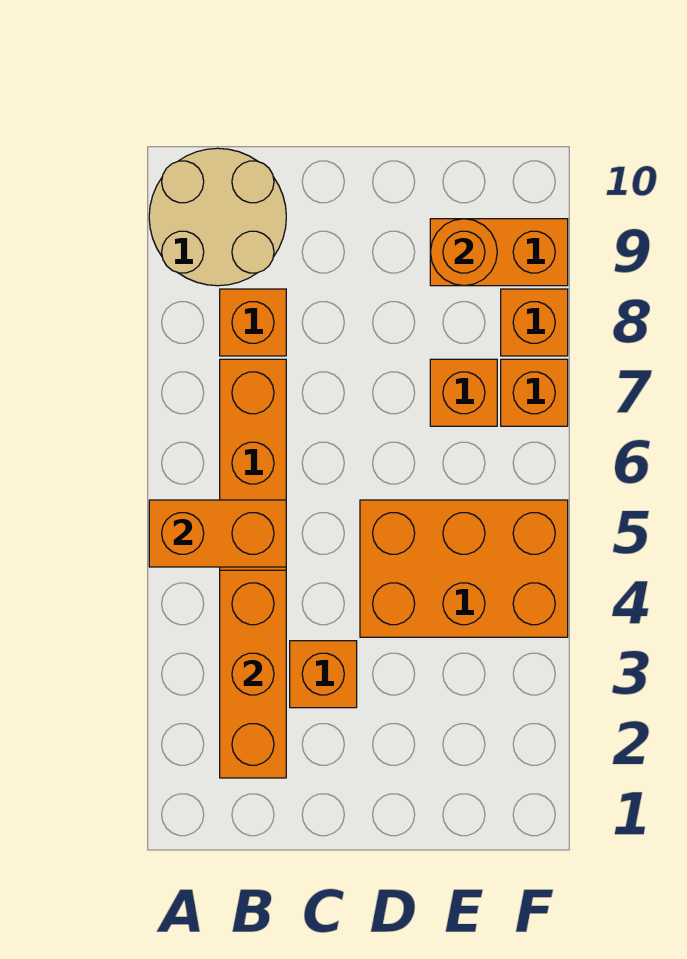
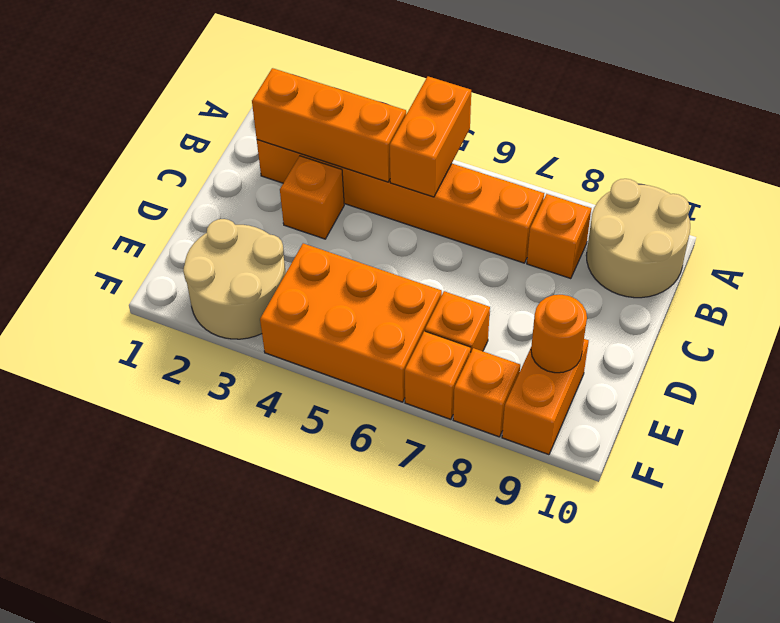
orange brick D4:F5 level 1 -> orange brick E4:F6 level 1
none -> tan round brick E2:F3 level 1

